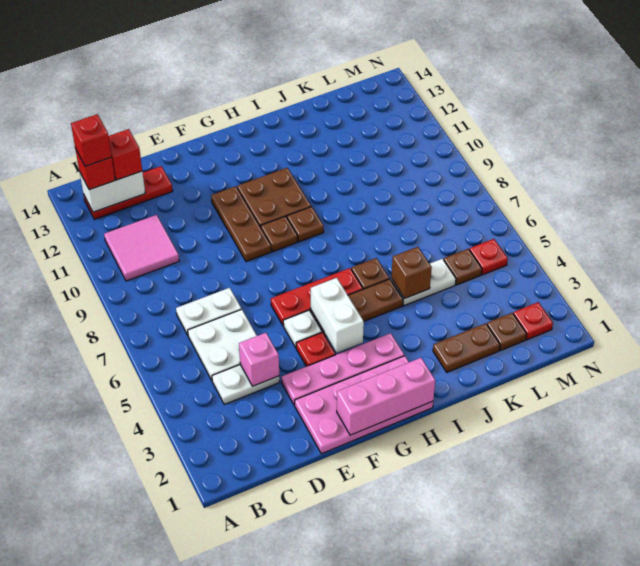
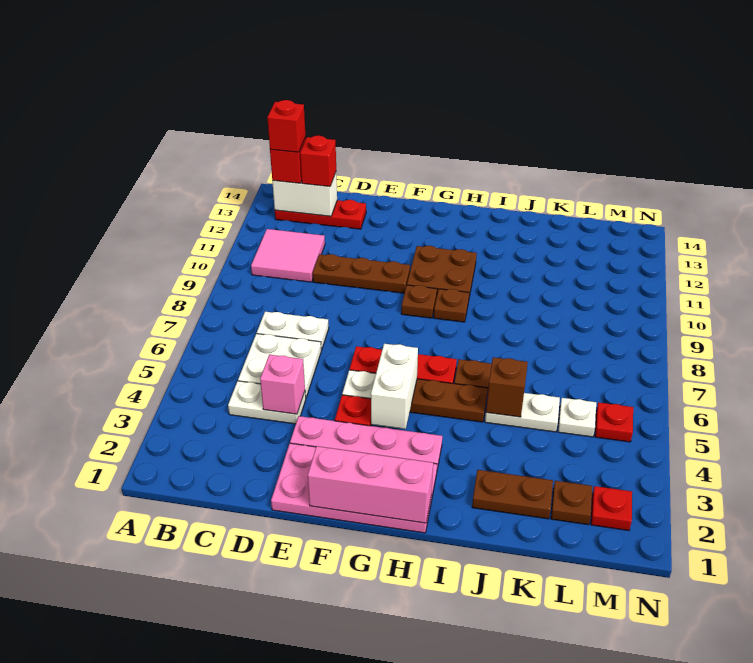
brown plate F9:F11 level 1 -> brown plate D10:F10 level 1
brown plate L5 level 1 -> white plate L5 level 1

